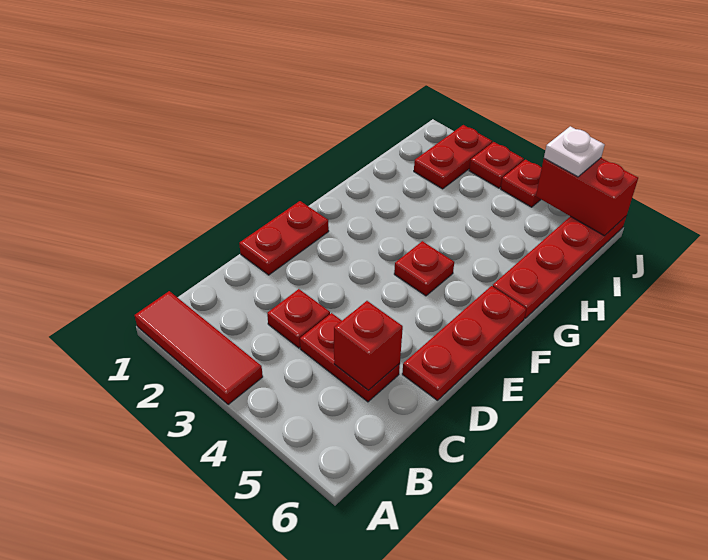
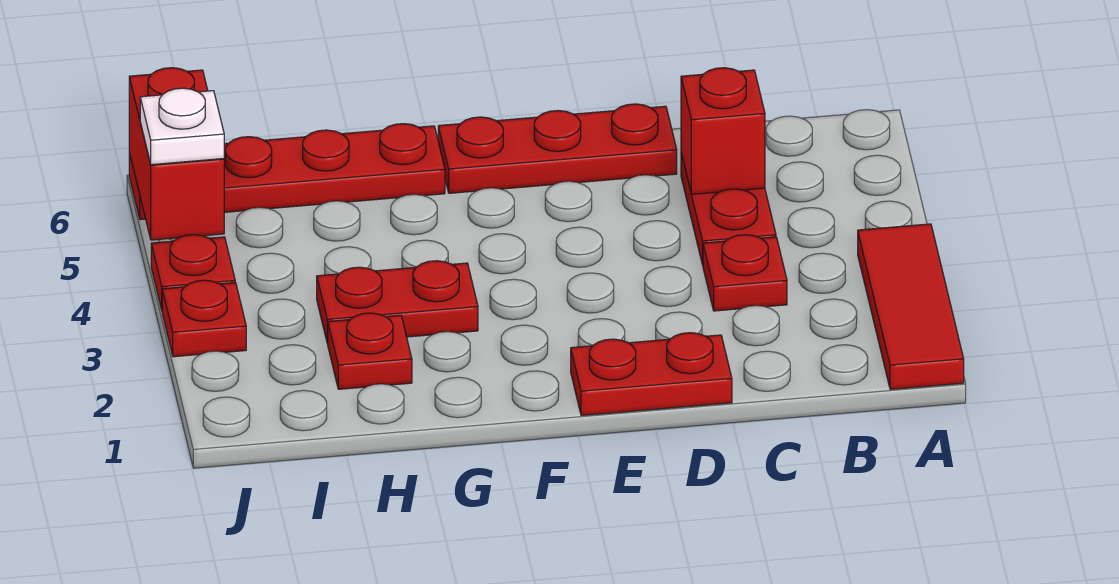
red plate F4 level 1 -> red plate H2 level 1
red plate I2:J2 level 1 -> red plate G3:H3 level 1

